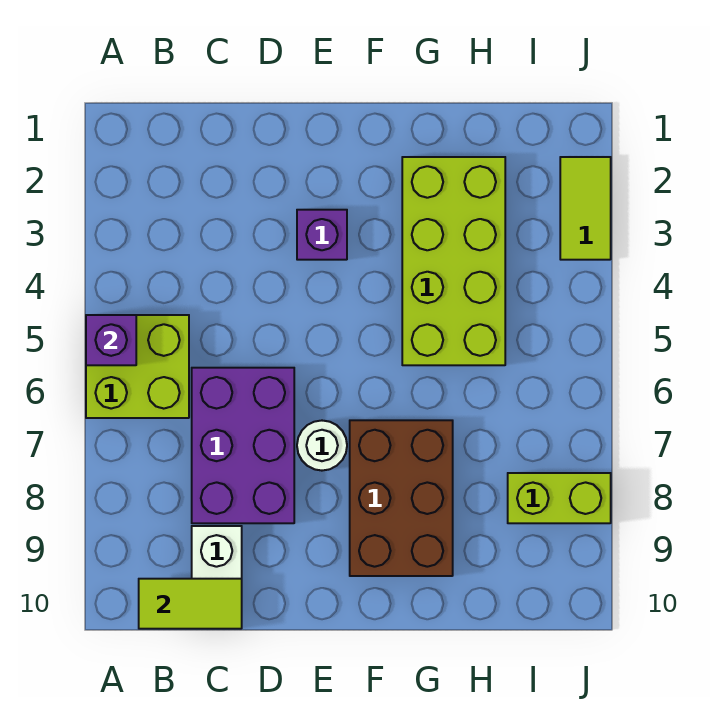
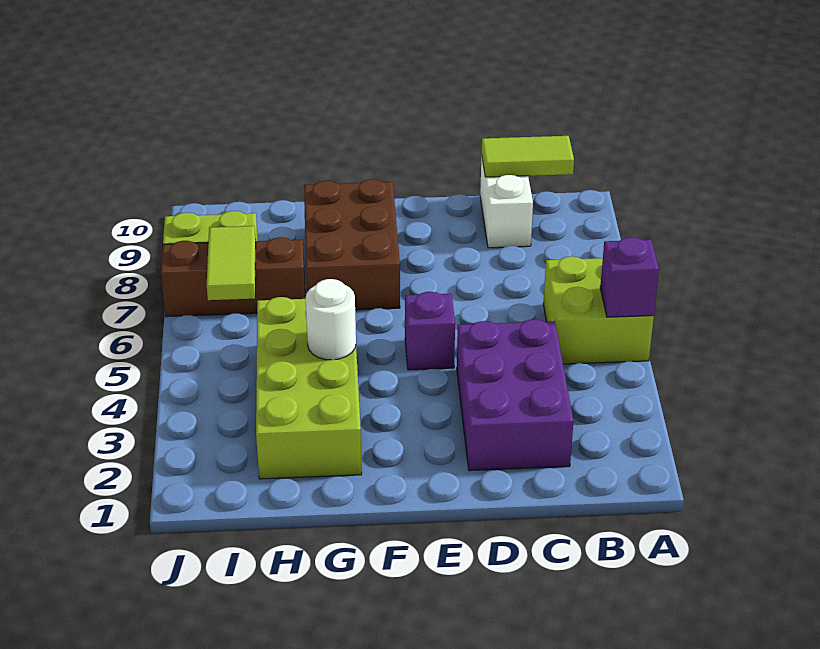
purple brick C6:D8 level 1 -> purple brick C2:D4 level 1
purple brick E3 level 1 -> purple brick E5 level 1
white round brick E7 level 1 -> white round brick G4 level 2
none -> brown brick H7:J7 level 1
lime tile J2:J3 level 1 -> lime tile I6:I7 level 2

